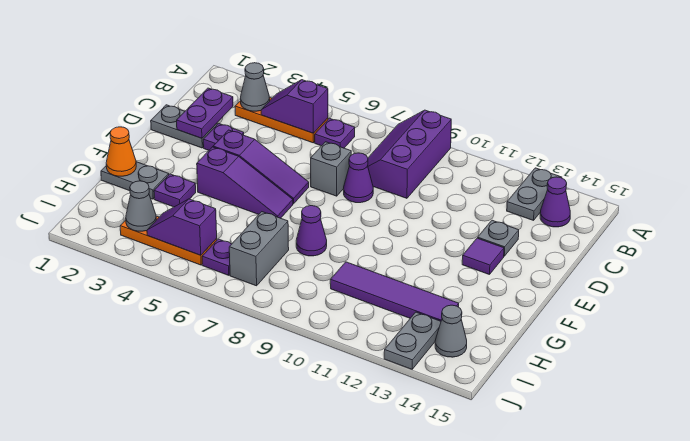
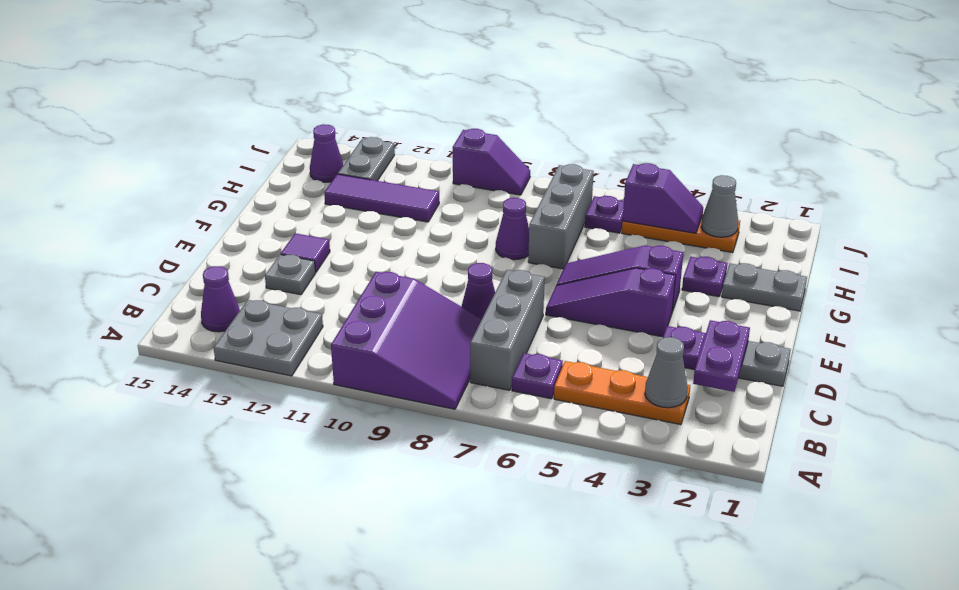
purple slope A8:C9 level 1 top 9 -> purple slope A8:C10 level 1 top 10
grey plate A13:B13 level 1 -> grey plate A12:B13 level 1
purple slope B4:B5 level 2 top 5 -> purple slope J9:J10 level 1 top 10
grey brick D7 level 1 -> grey brick B7:D7 level 1
orange cone G1 level 2 -> none
grey brick H7:I7 level 1 -> grey brick G7:I7 level 1
purple tile H10:H13 level 1 -> purple tile H11:H13 level 1
grey cone I14 level 1 -> purple cone I14 level 1

